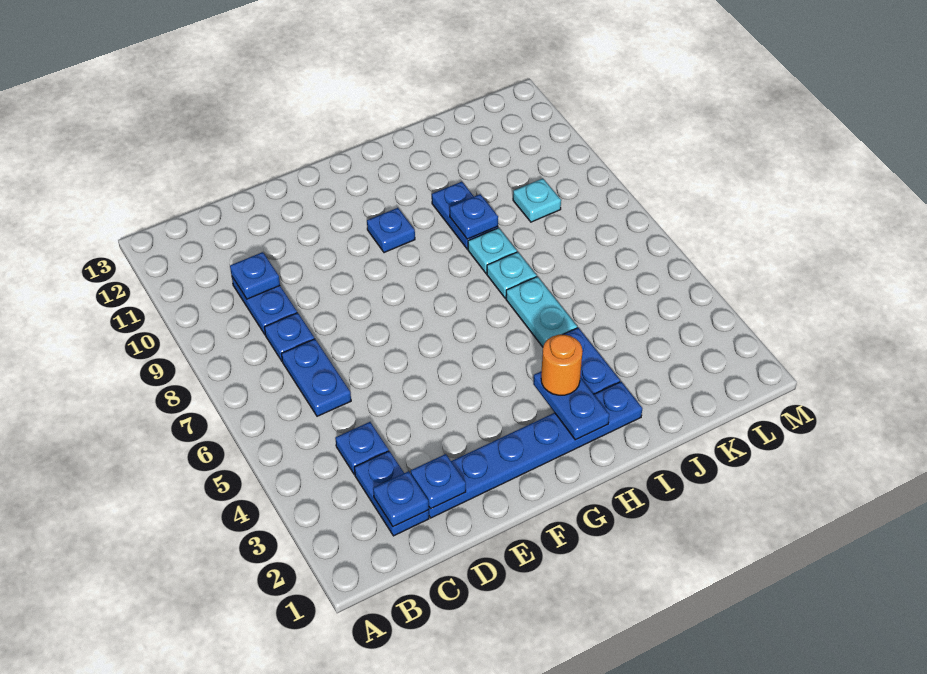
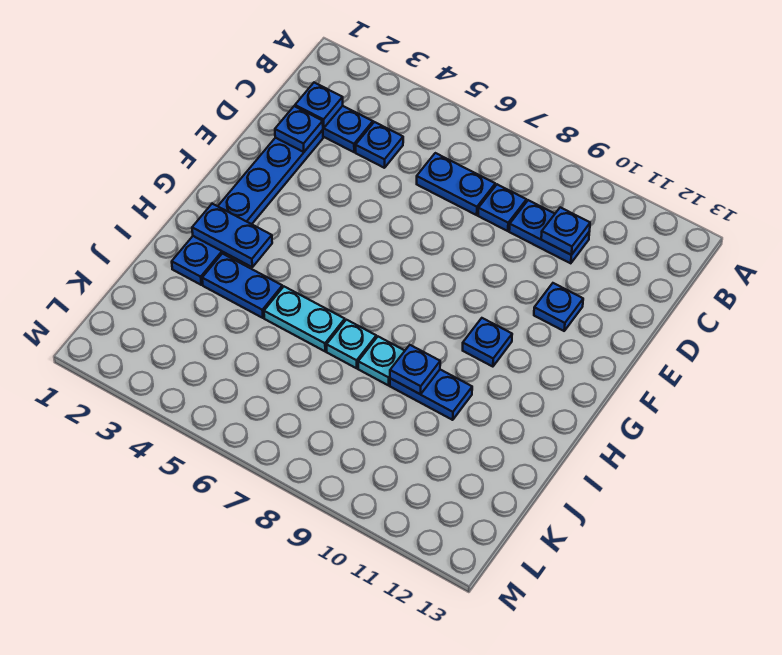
none -> blue plate E11 level 1
orange round brick H3 level 3 -> none
cyan plate K9 level 1 -> none

